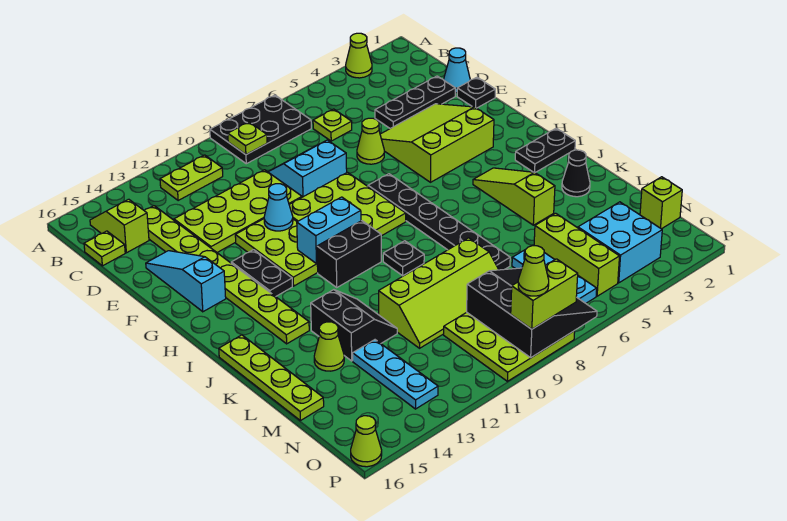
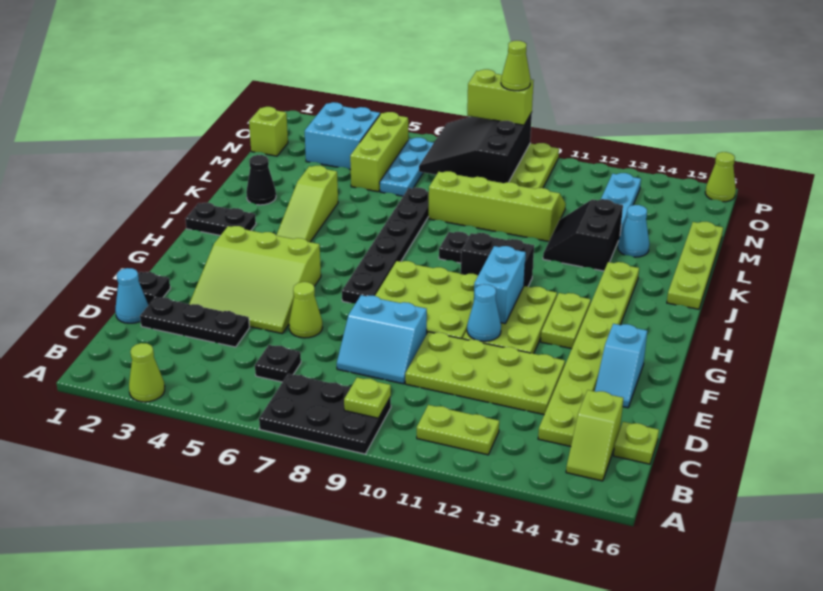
lime plate C6 level 1 -> black plate C6 level 1
cyan slope E15:G15 level 1 top G -> cyan slope E15:F15 level 1 top F
black plate G13:H13 level 1 -> lime plate G13:H13 level 1
cyan brick H10:H11 level 2 -> cyan brick G11:H11 level 2
lime cone L14 level 1 -> cyan cone L14 level 1

